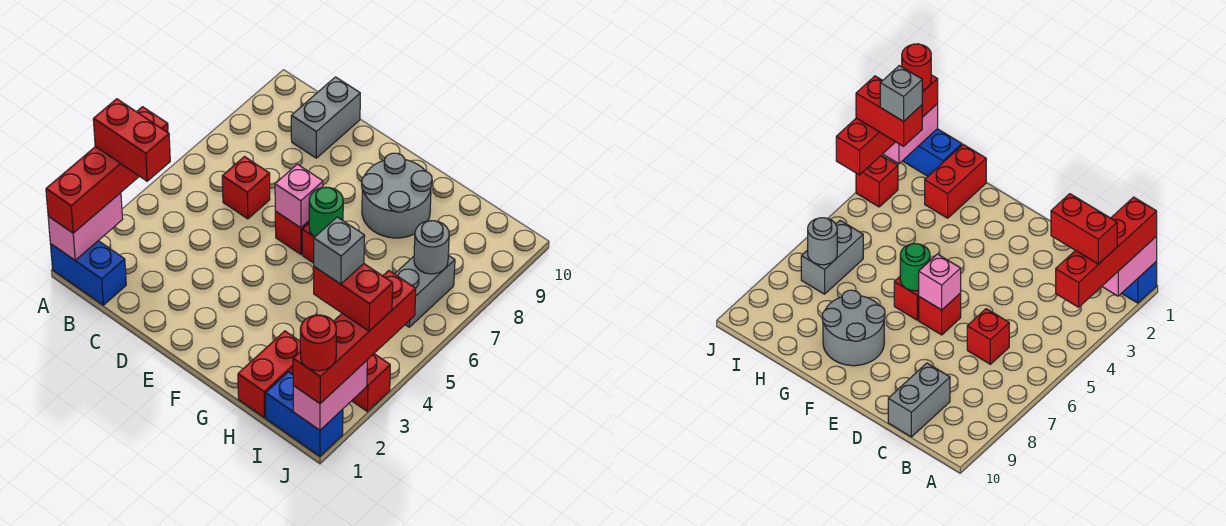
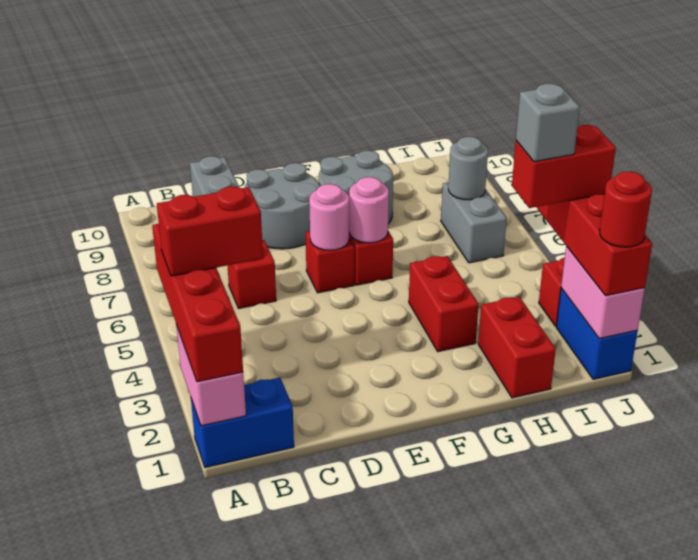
none -> grey round brick D8:E9 level 1
pink brick E6 level 2 -> pink round brick E6 level 2
green round brick F6 level 2 -> pink round brick F6 level 2
none -> red brick G3:G4 level 1
blue brick I1:J1 level 1 -> blue brick J1:J2 level 1

